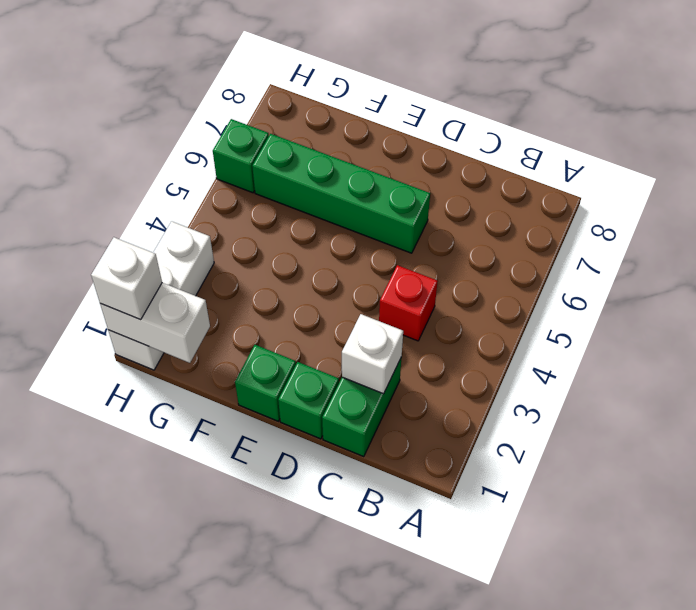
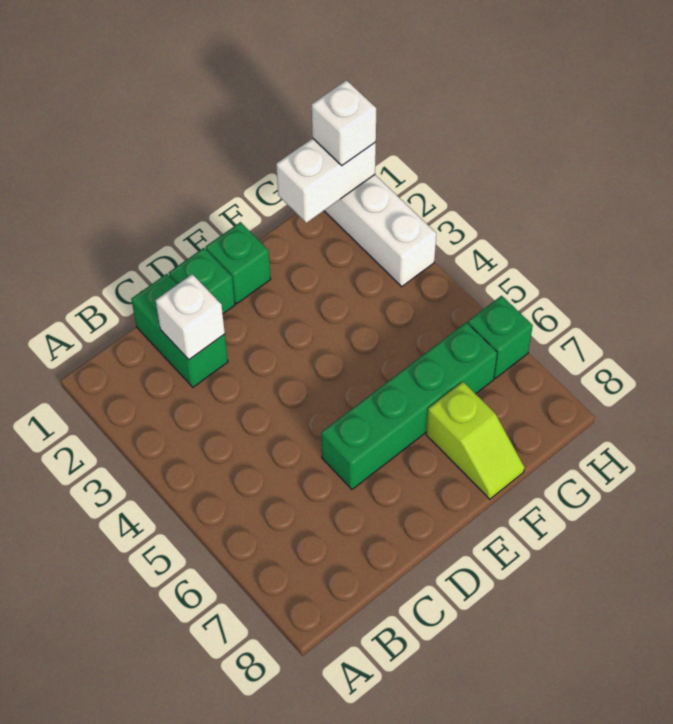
red brick C4 level 1 -> none
none -> lime slope F7:F8 level 1 top 7

